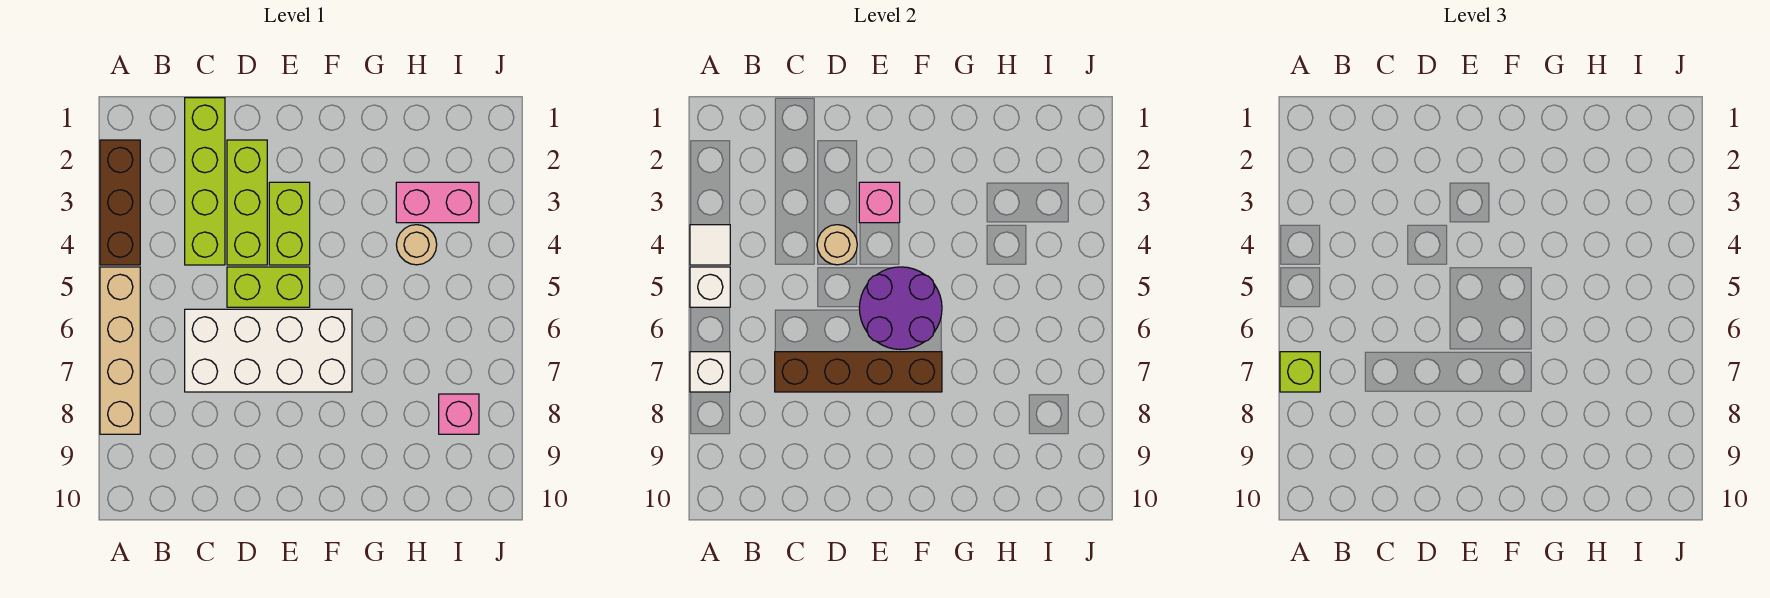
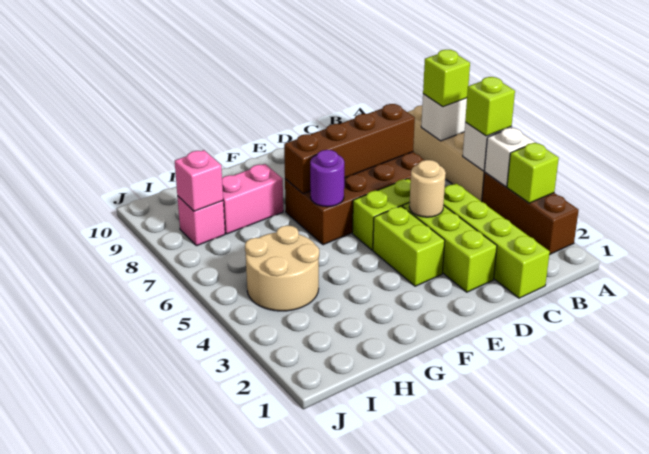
none -> lime brick A3 level 2
white tile A4 level 2 -> white brick A4 level 2
none -> lime brick A5 level 3
white brick C6:F7 level 1 -> brown brick C6:F7 level 1
pink brick E3 level 2 -> pink brick I8 level 2
purple round brick E5:F6 level 2 -> purple round brick F6 level 2
pink brick H3:I3 level 1 -> pink brick G8:H8 level 1
tan round brick H4 level 1 -> tan round brick H4:I5 level 1

